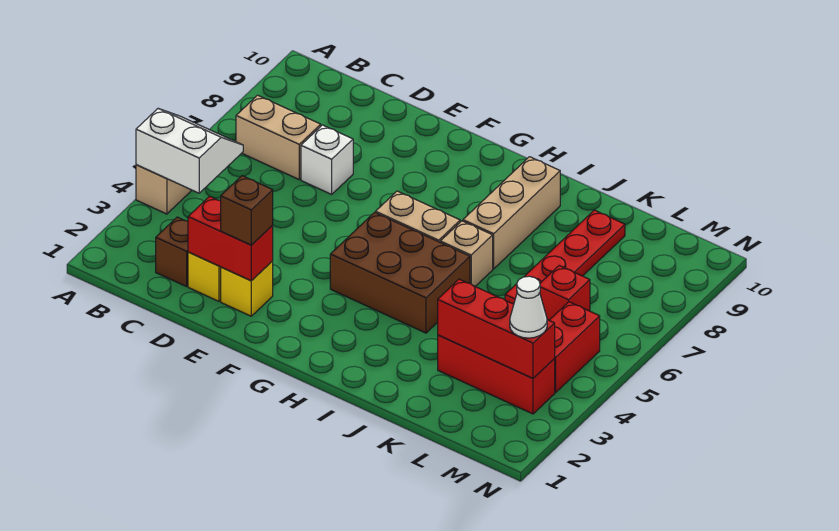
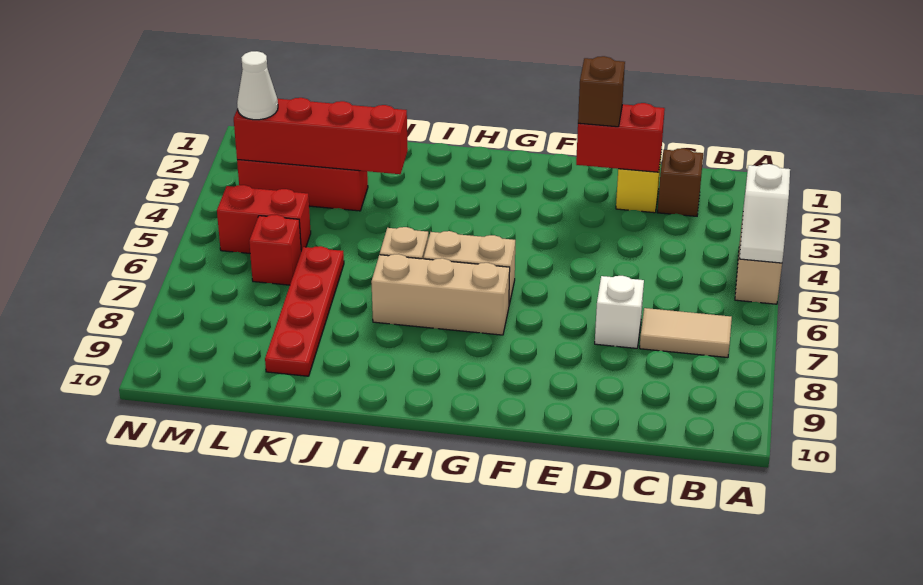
white slope A4:B5 level 2 top 4 -> white slope A4:A5 level 2 top 4
tan brick B7:C7 level 1 -> tan tile B7:C7 level 1
yellow brick E2 level 1 -> none
brown brick G4:I5 level 1 -> none
tan brick I7:I9 level 1 -> tan brick G7:I7 level 1
red brick K3:M3 level 2 -> red brick J3:M3 level 2
red brick M4:M5 level 1 -> red brick L5:M5 level 1

